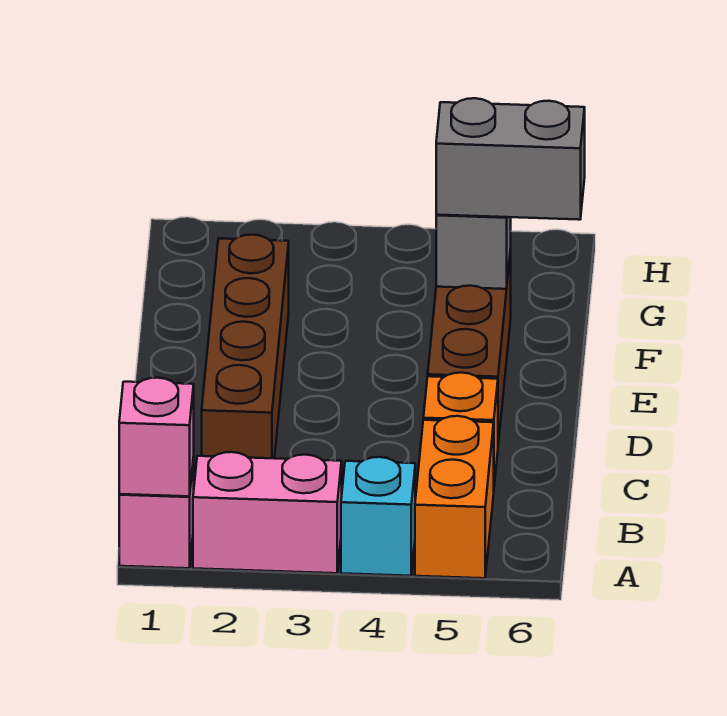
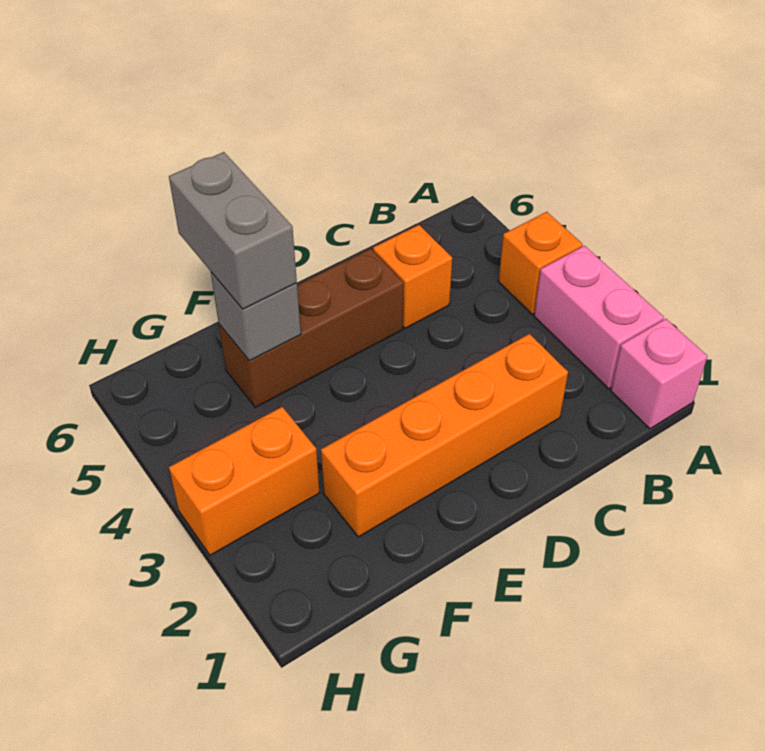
pink brick A1 level 2 -> none
cyan brick A4 level 1 -> orange brick A4 level 1
orange brick A5:B5 level 1 -> orange brick G3:H3 level 1
brown brick C2:F2 level 1 -> orange brick C2:F2 level 1

